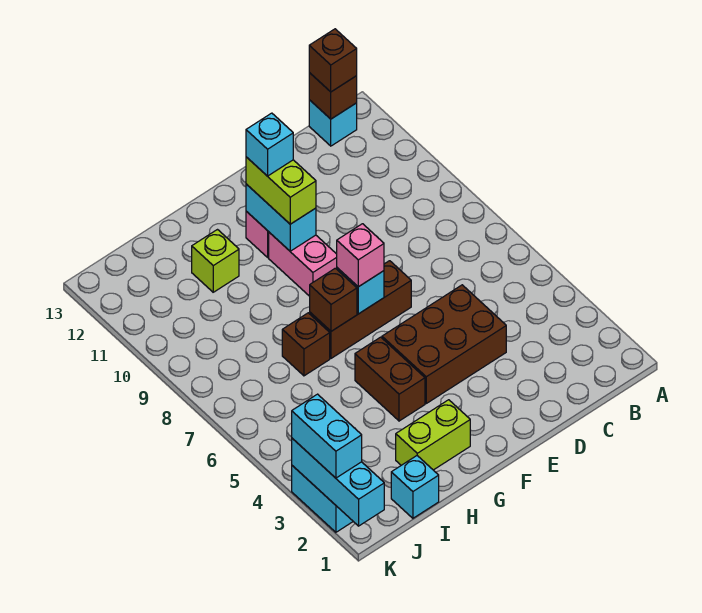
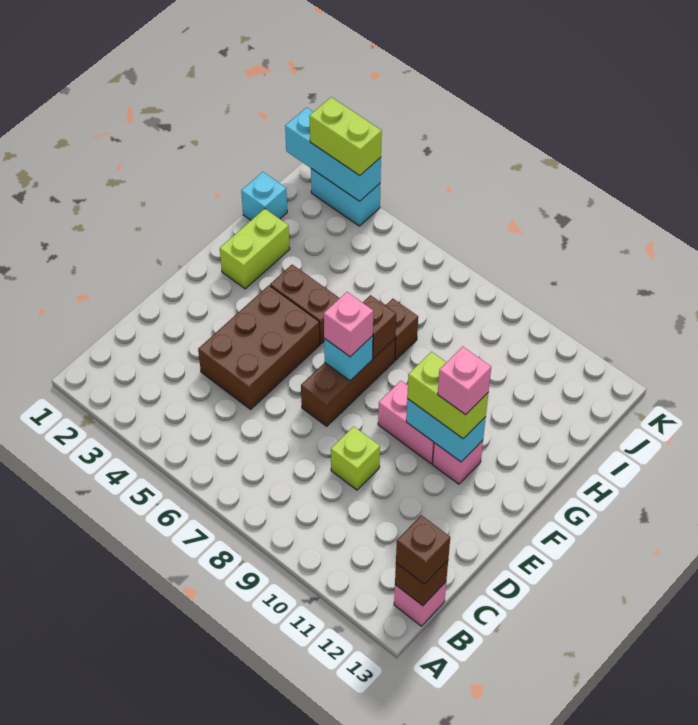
cyan brick B13 level 1 -> pink brick B13 level 1
cyan brick F11 level 4 -> pink brick F11 level 4
lime brick H11 level 1 -> lime brick D9 level 1
cyan brick K2:K3 level 3 -> lime brick K2:K3 level 3

